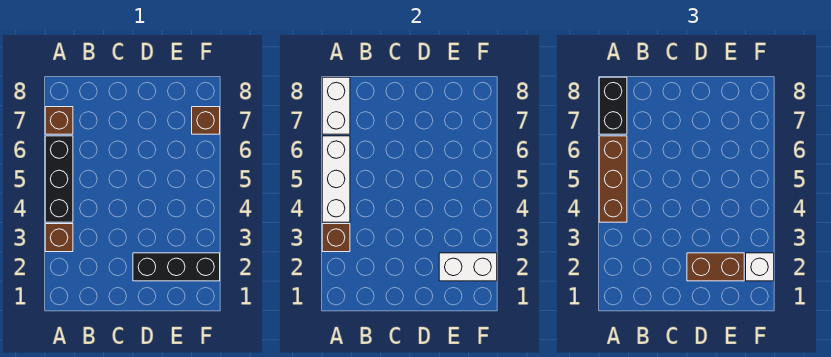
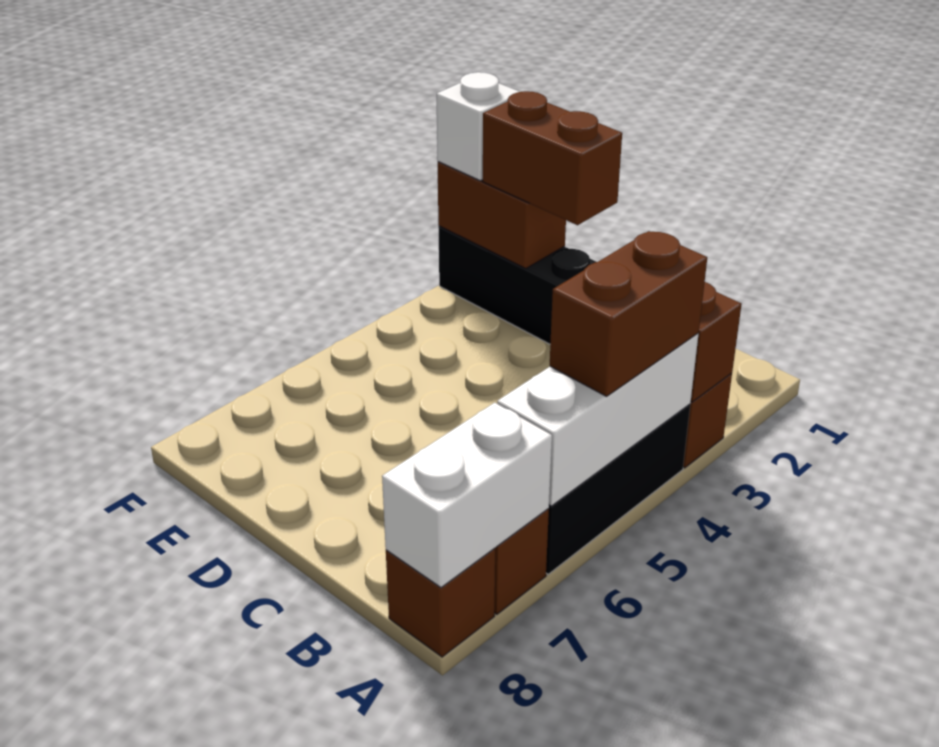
brown brick A4:A6 level 3 -> brown brick A4:A5 level 3
black brick A7:A8 level 3 -> none
white brick E2:F2 level 2 -> brown brick E2:F2 level 2
brown brick F7 level 1 -> brown brick A8 level 1

